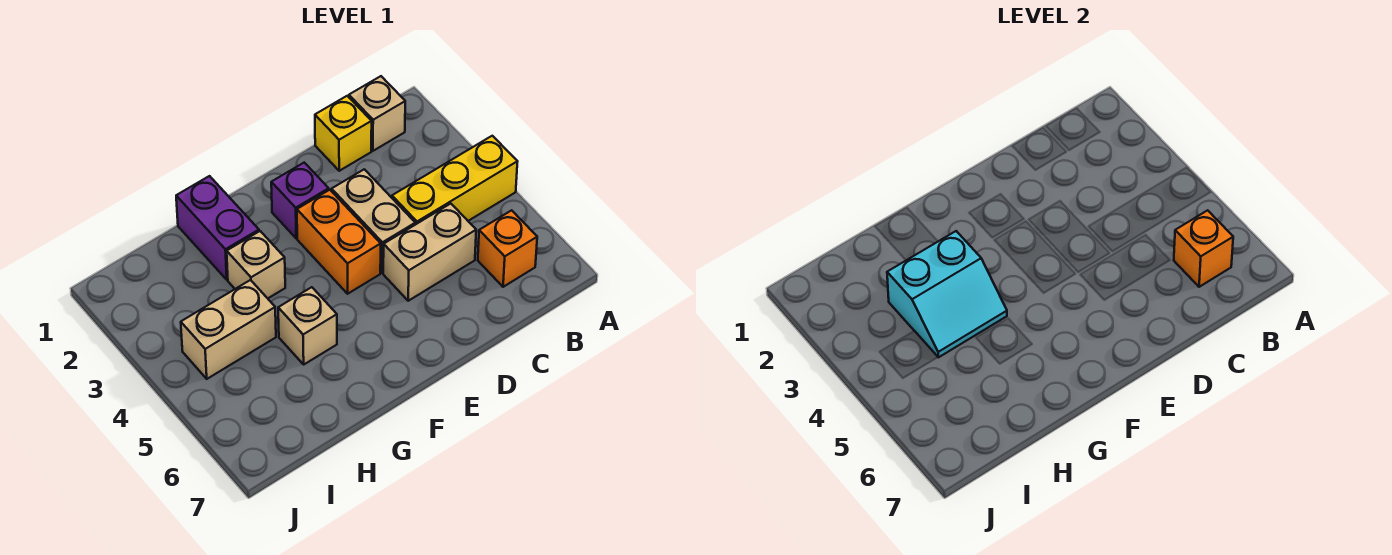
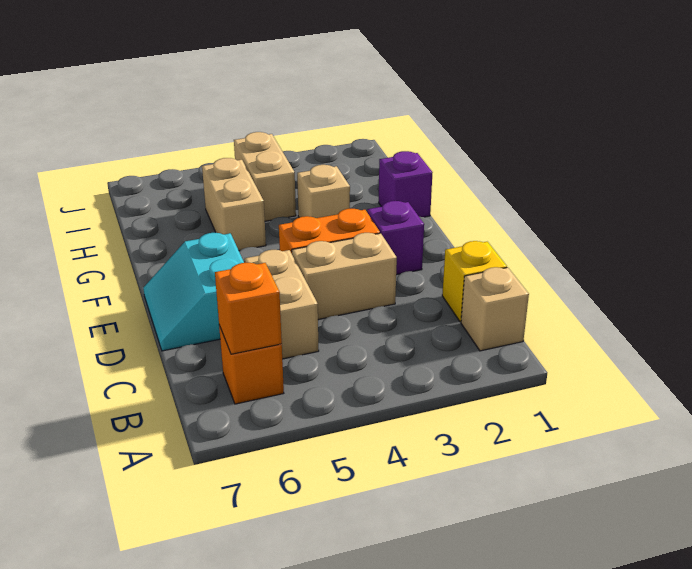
yellow brick A4:C4 level 1 -> none
purple brick G1:G2 level 1 -> purple brick G1 level 1
cyan slope G3:H4 level 2 top 3 -> cyan slope D6:E7 level 1 top 6
tan brick G5 level 1 -> tan brick G5:H5 level 1

